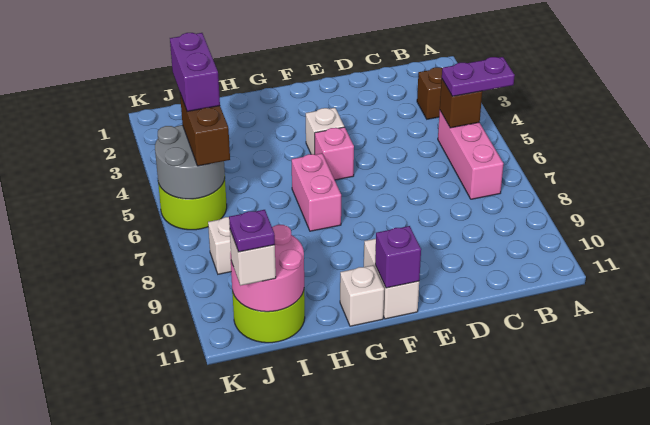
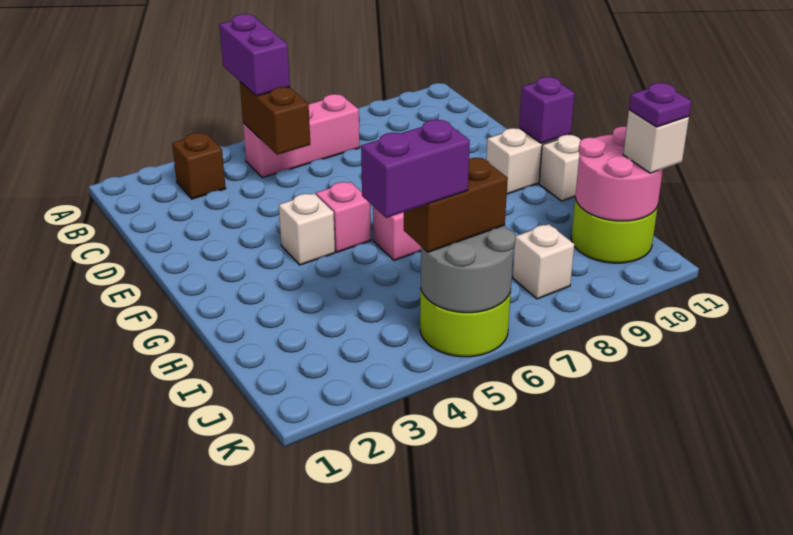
purple plate A5:B5 level 3 -> purple brick A5:B5 level 3
brown brick B5 level 2 -> brown brick B5:C5 level 2

